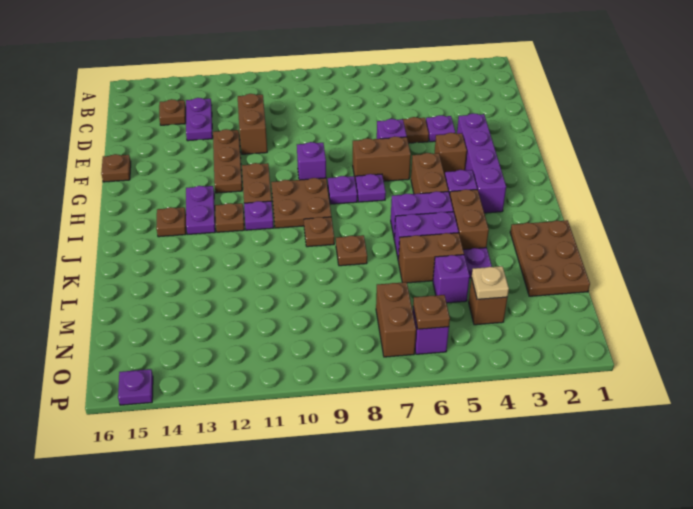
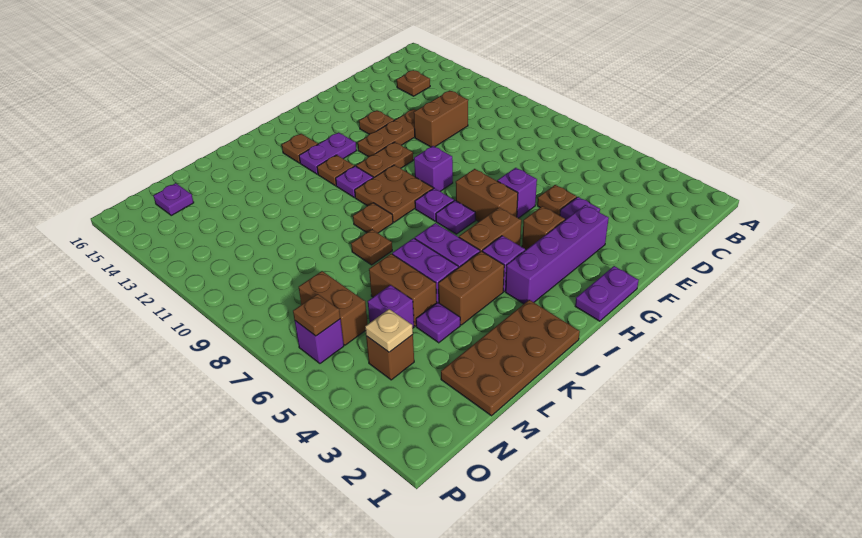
purple plate C13:D13 level 1 -> purple plate G1:H1 level 1
brown plate F16 level 1 -> brown plate F13 level 1
brown plate K1:M2 level 1 -> brown plate J1:M2 level 1
brown brick N7:O7 level 1 -> brown brick N6:N7 level 1
purple plate P15 level 1 -> purple plate N15 level 1

